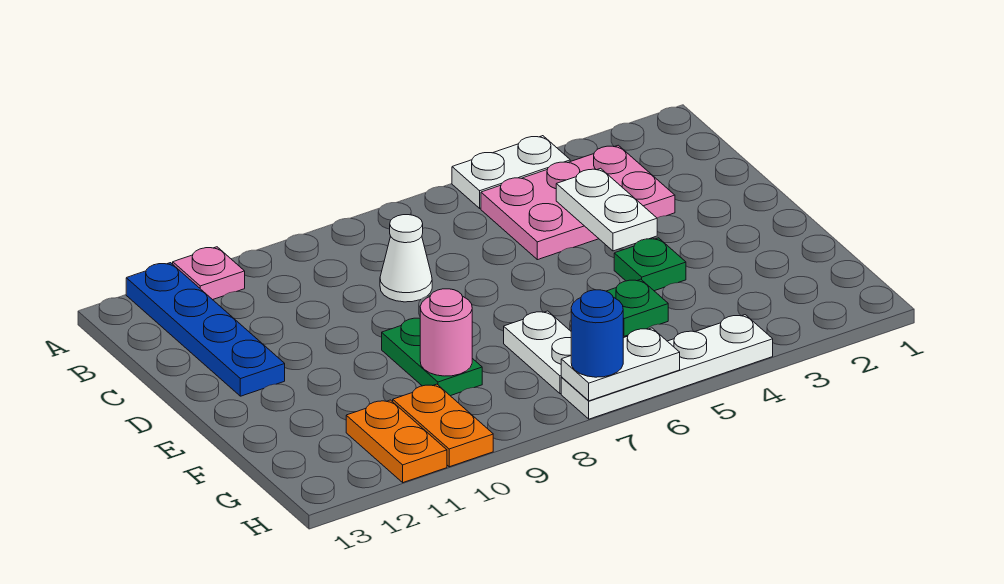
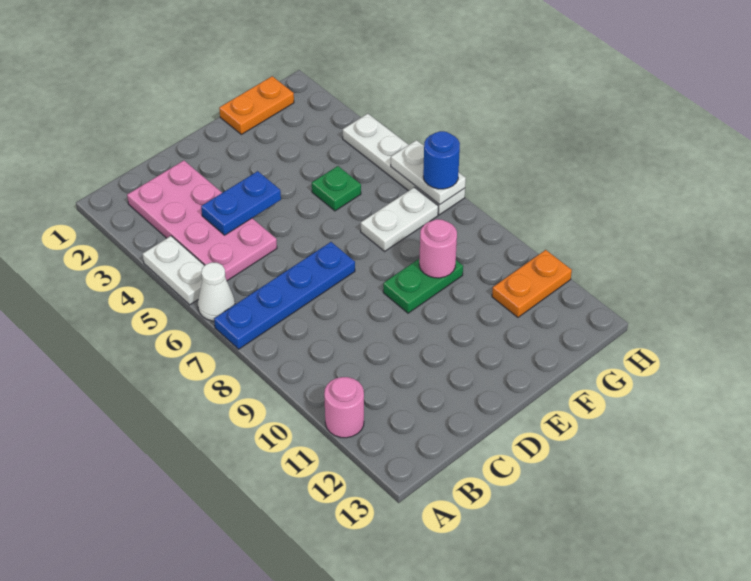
pink plate A11 level 1 -> pink round brick A11 level 1
blue plate A12:D12 level 1 -> blue plate A7:D7 level 1
pink plate B3:C5 level 1 -> pink plate B2:C5 level 1
white plate C4:D4 level 2 -> blue plate C4:D4 level 2
white cone C8 level 1 -> white cone A6 level 1
green plate E4 level 1 -> none
orange plate G10:H10 level 1 -> orange plate F1:G1 level 1

